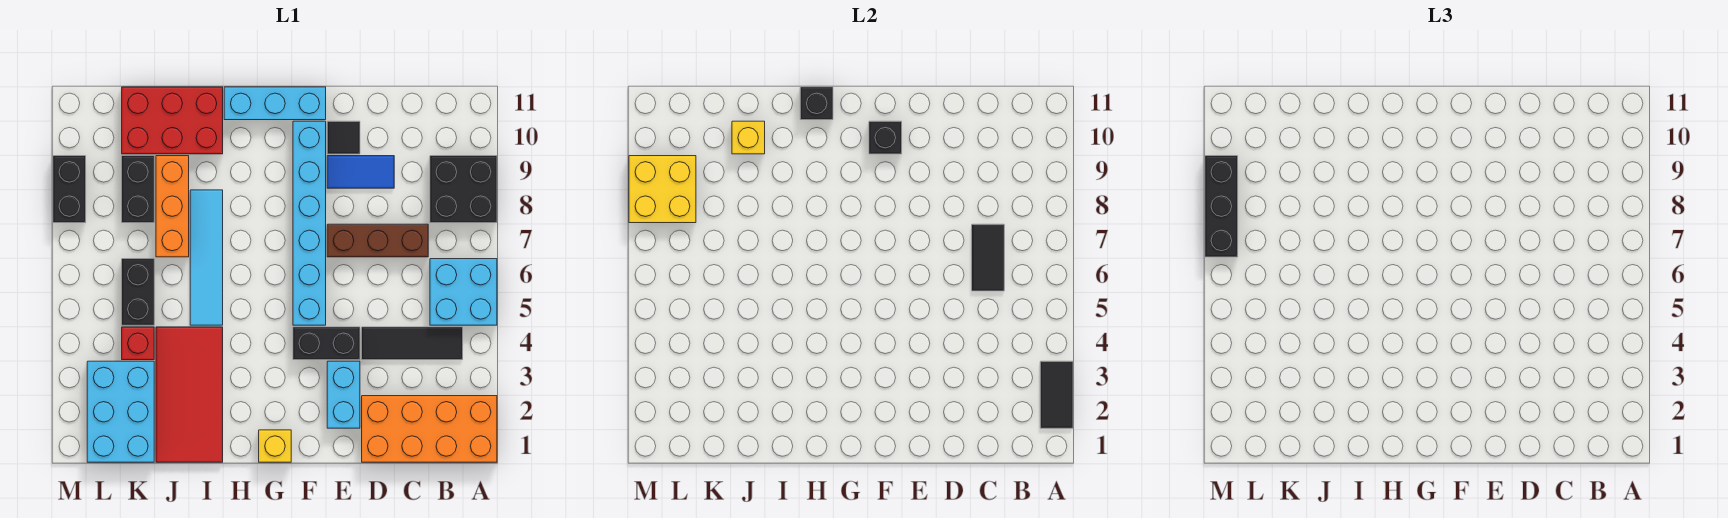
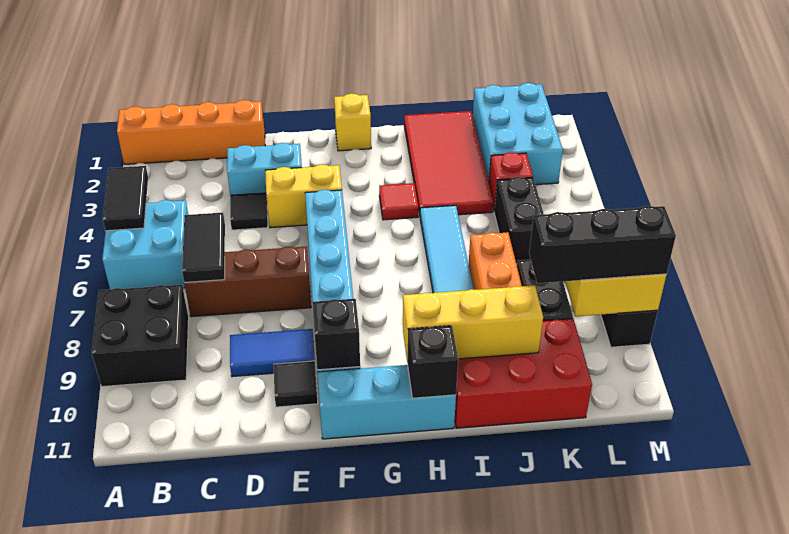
orange brick A1:D2 level 1 -> orange brick A1:D1 level 1
black tile A2:A3 level 2 -> black tile A4:A5 level 2
black tile B4:D4 level 1 -> black tile D4 level 1
cyan brick E2:E3 level 1 -> cyan brick D3:E3 level 1
black brick E4:F4 level 1 -> yellow brick E4:F4 level 1
none -> red tile H4 level 1
yellow brick J10 level 2 -> yellow brick H10:J10 level 2
black brick M7:M9 level 3 -> black brick K9:M9 level 3

